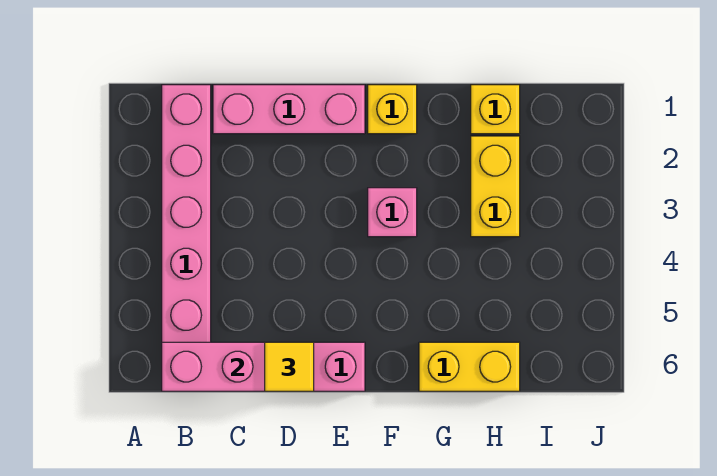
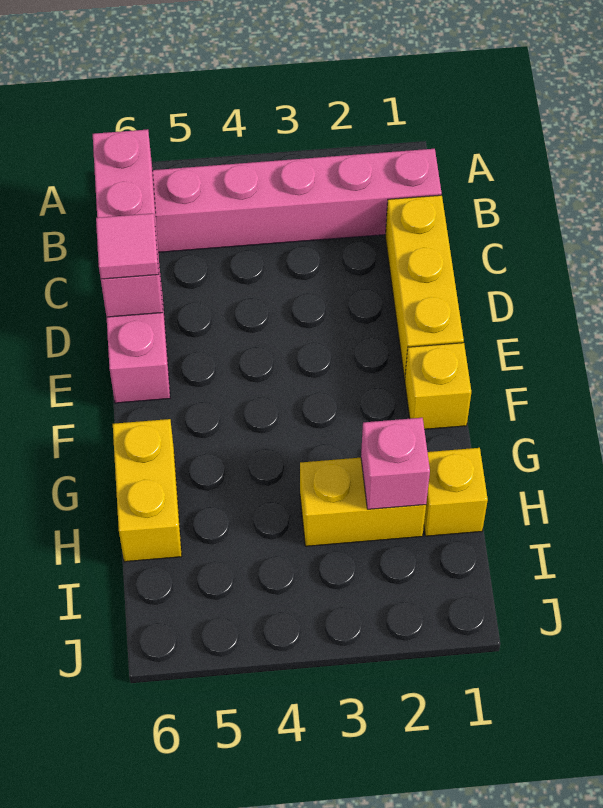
pink brick C1:E1 level 1 -> yellow brick C1:E1 level 1
yellow tile D6 level 3 -> pink tile D6 level 3
pink brick F3 level 1 -> pink brick H2 level 2

